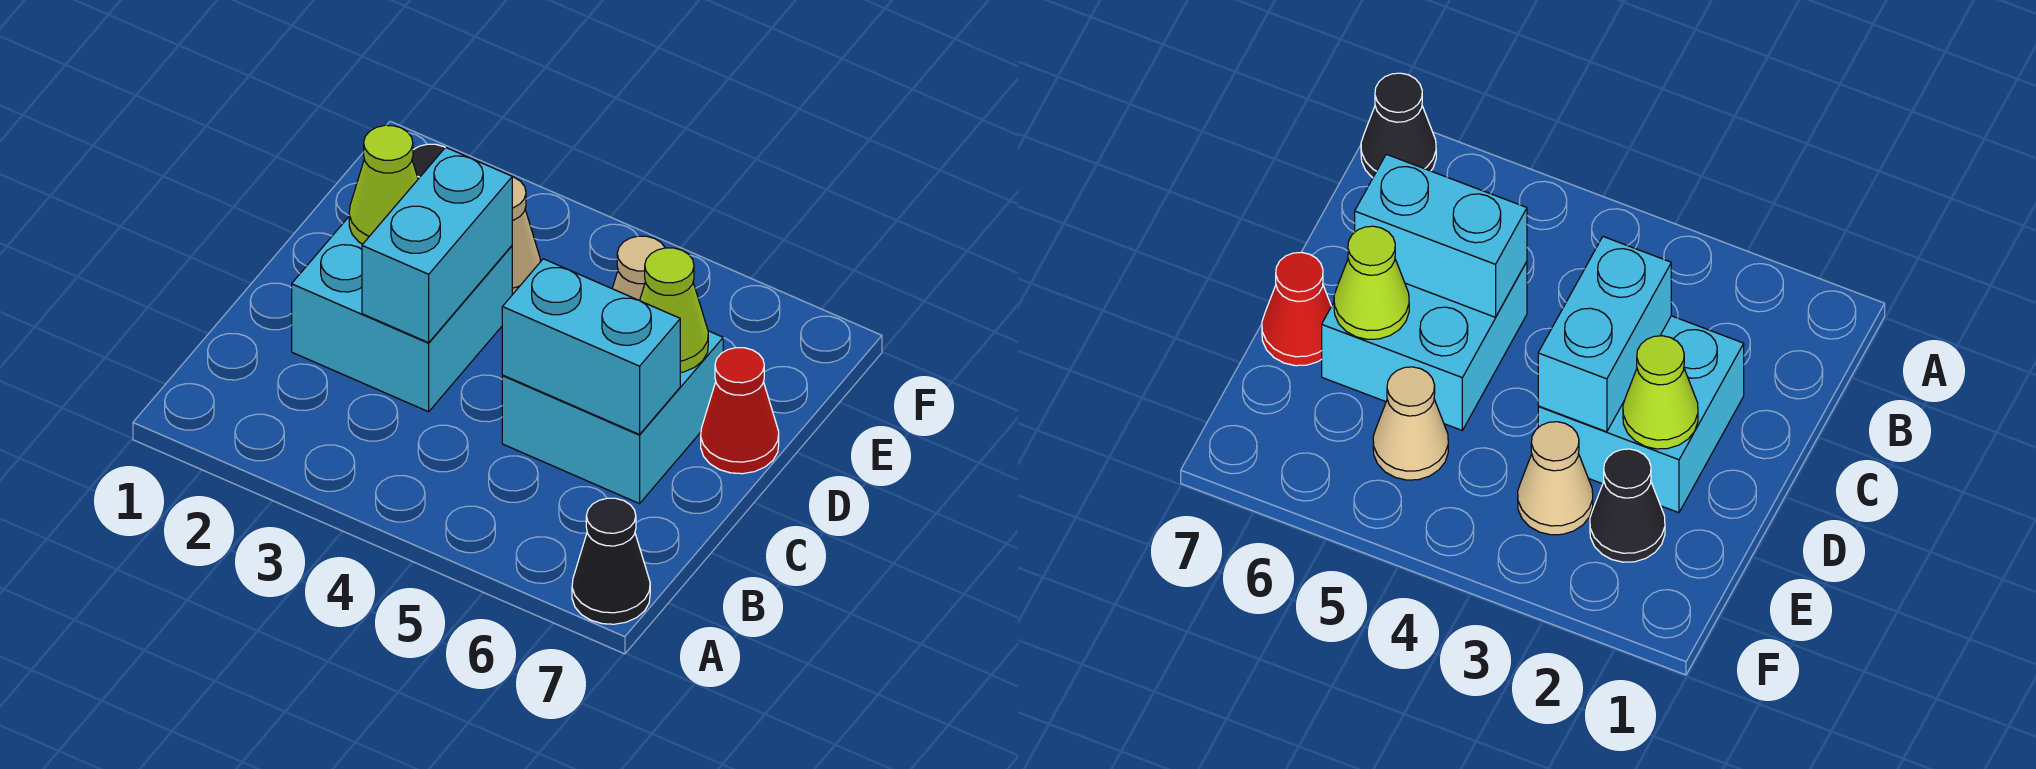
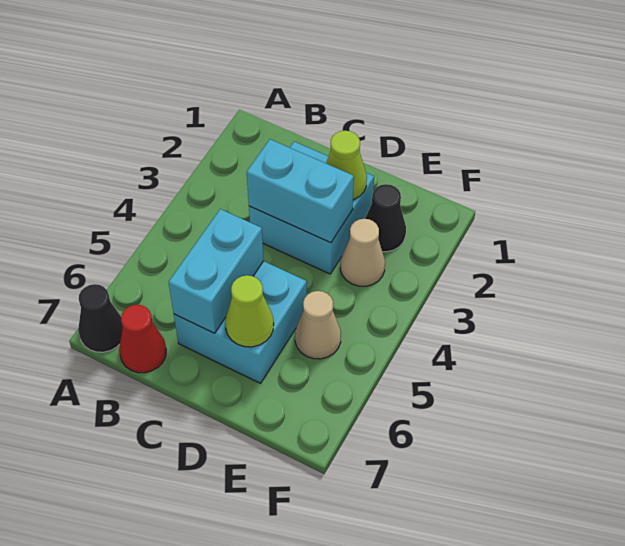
red cone D7 level 1 -> red cone B7 level 1

